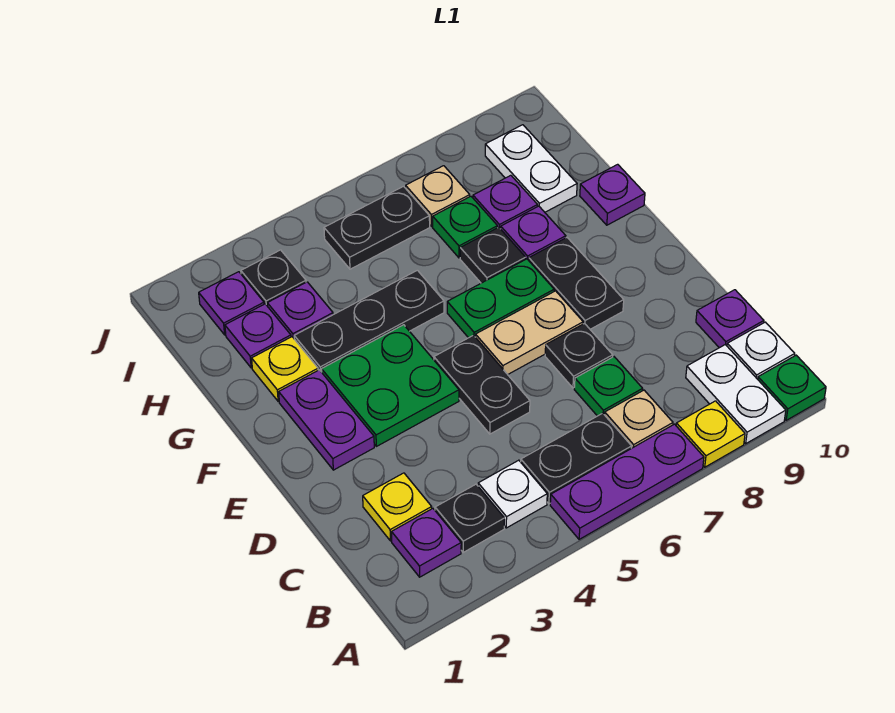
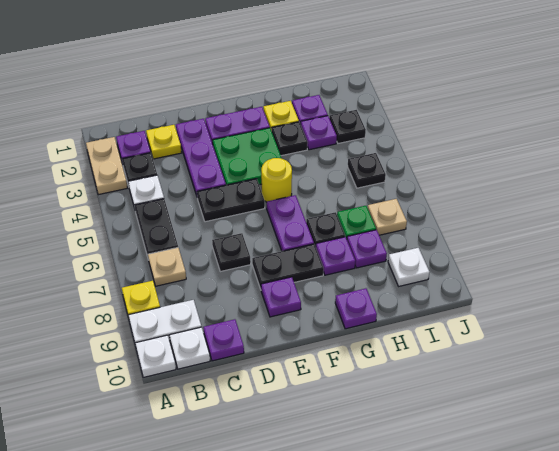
purple plate A5:A7 level 1 -> purple plate D2:D4 level 1
green plate A10 level 1 -> white plate A10 level 1
green plate C7 level 1 -> none
tan plate E6:E7 level 1 -> tan plate A2:A3 level 1
none -> yellow round brick F5 level 1
green plate F6:F7 level 1 -> purple plate F6:F7 level 1
black plate G3:G5 level 1 -> black plate G3 level 1
white plate H9:I9 level 1 -> white plate I9 level 1
purple plate I2 level 1 -> purple plate E9 level 1
black plate I5:I6 level 1 -> black plate I5 level 1

